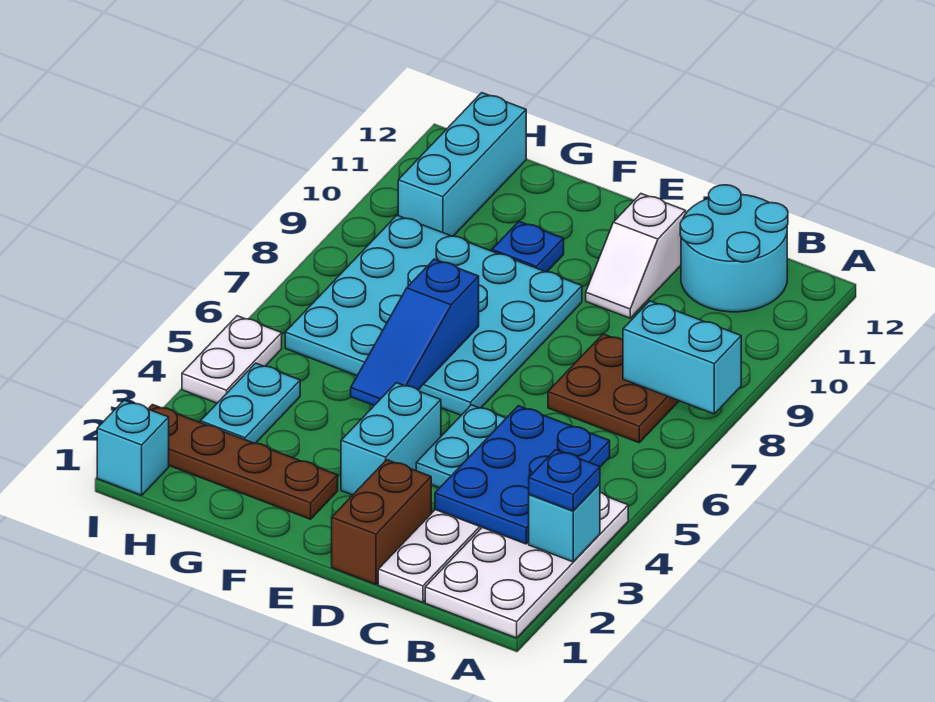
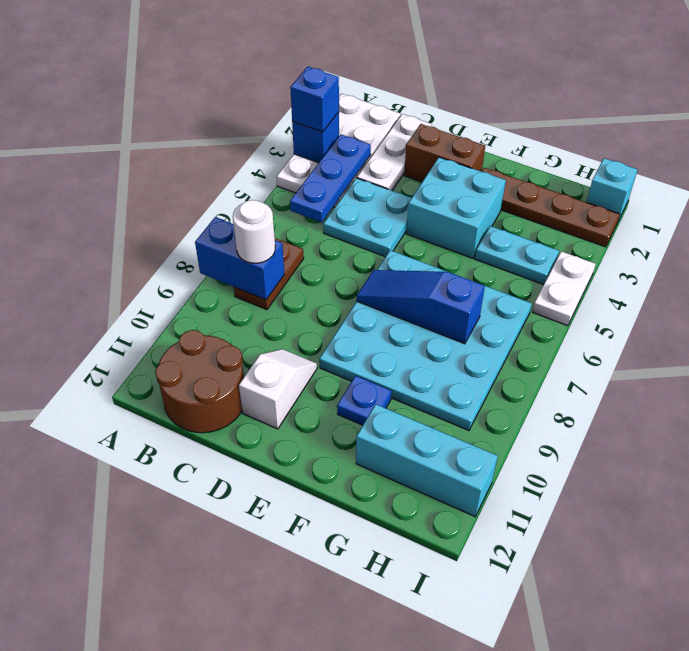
cyan brick A3 level 2 -> blue brick A3 level 2
blue plate A3 level 3 -> blue brick A3 level 3
cyan brick A8:B8 level 2 -> blue brick A8:B8 level 2
blue plate B3:C5 level 2 -> blue plate B3:B5 level 2
brown plate B7:C8 level 1 -> brown plate B7:B8 level 1
none -> white round brick B8 level 3
cyan round brick B11:C12 level 1 -> brown round brick B11:C12 level 1
brown brick D1:D2 level 1 -> brown brick D2:E2 level 1
cyan brick E3:E4 level 1 -> cyan brick E3:F4 level 1
blue slope F5:F7 level 2 top 7 -> blue slope E7:G7 level 2 top G
cyan plate H3:H4 level 1 -> cyan plate G4:H4 level 1
cyan brick H10:H12 level 1 -> cyan brick G11:I11 level 1

